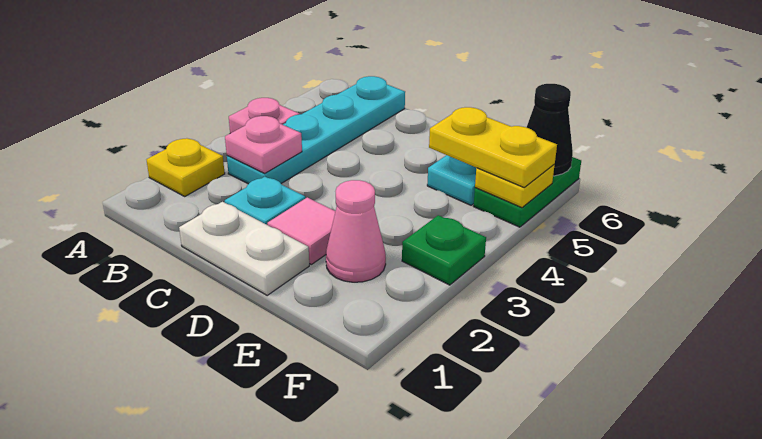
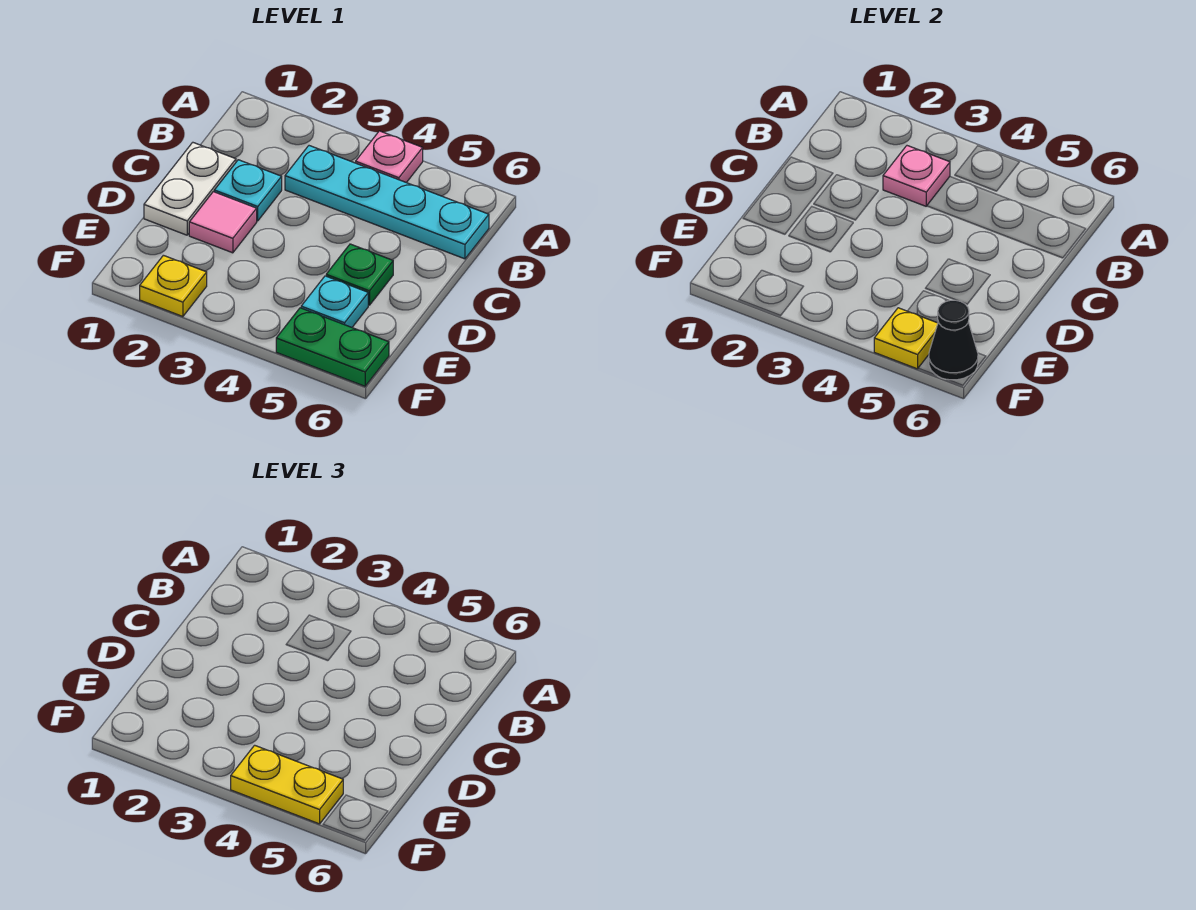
yellow plate A2 level 1 -> yellow plate F2 level 1
pink cone E2 level 1 -> none
yellow plate E5:F5 level 3 -> yellow plate F4:F5 level 3
green plate F3 level 1 -> green plate D5 level 1

